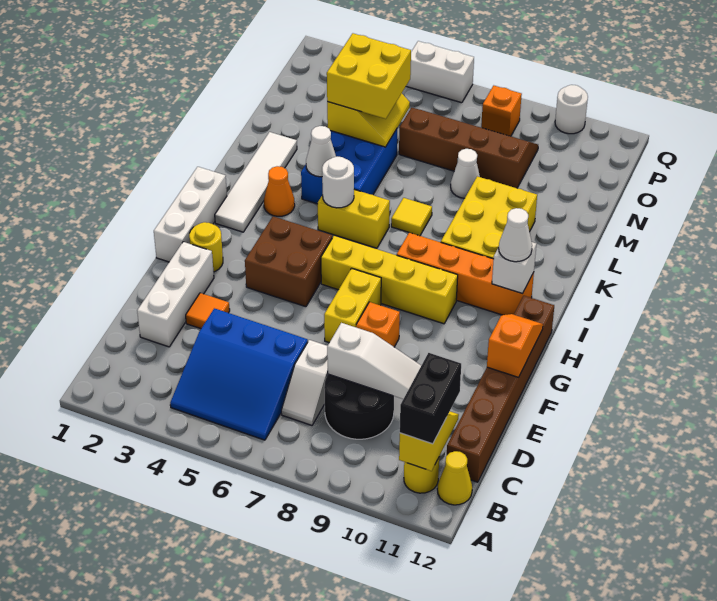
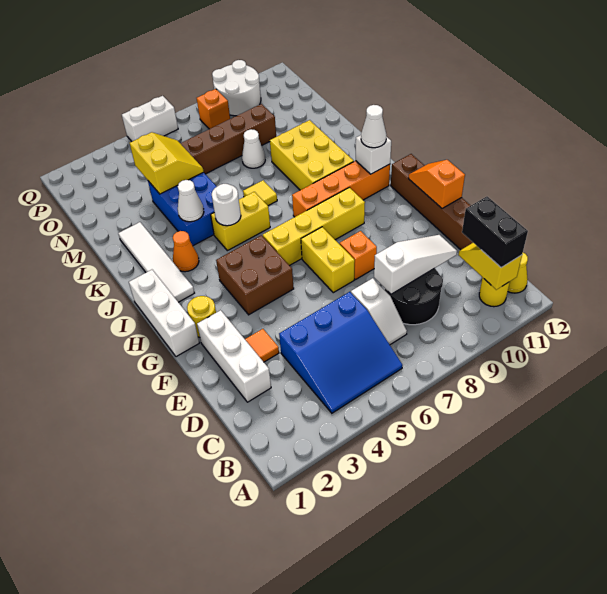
yellow brick M4:N5 level 3 -> none
white round brick Q10 level 1 -> white round brick P9:Q10 level 1

